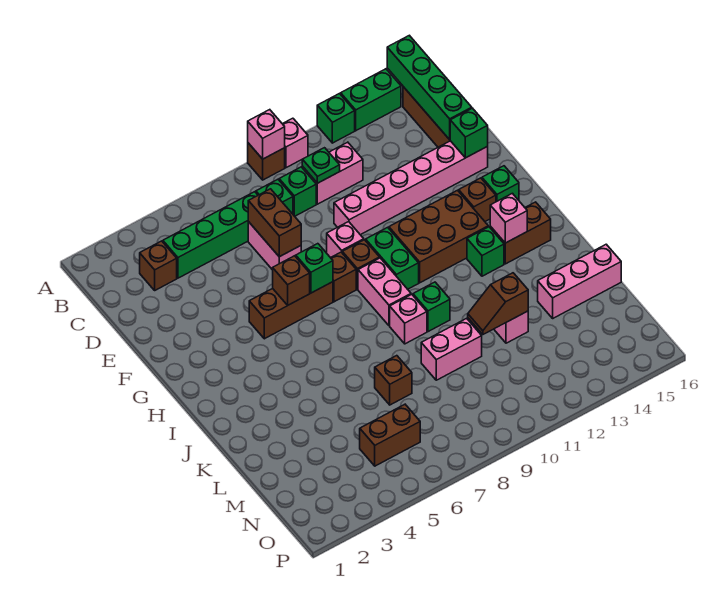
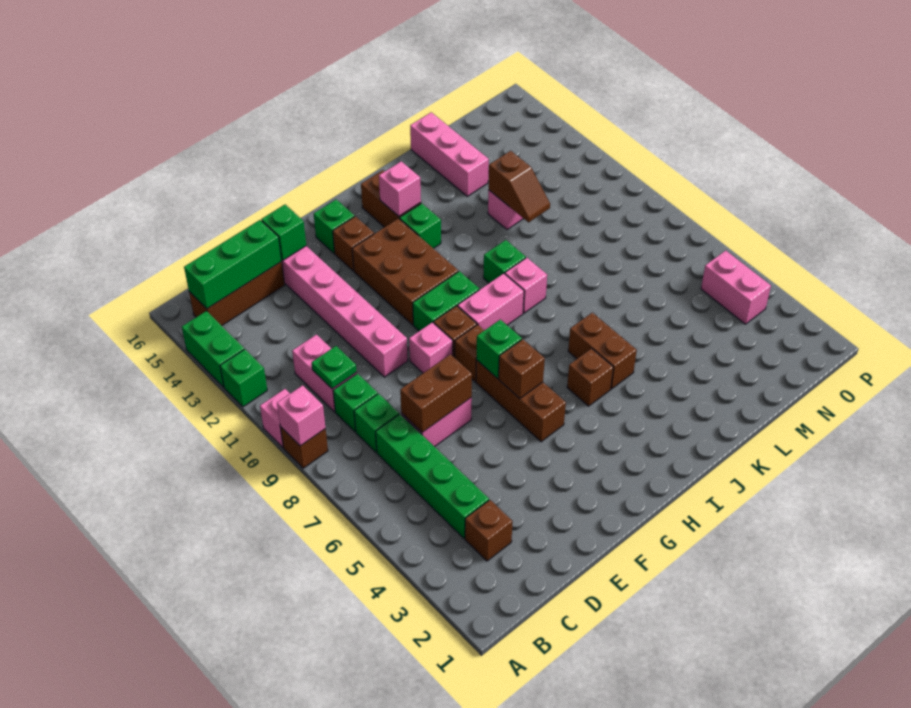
green brick A15:D15 level 2 -> green brick B15:D15 level 2
brown brick L7 level 1 -> brown brick I5 level 1
pink brick L9:L10 level 1 -> pink brick O4:O5 level 1
brown brick N5:N6 level 1 -> brown brick J5:J6 level 1

